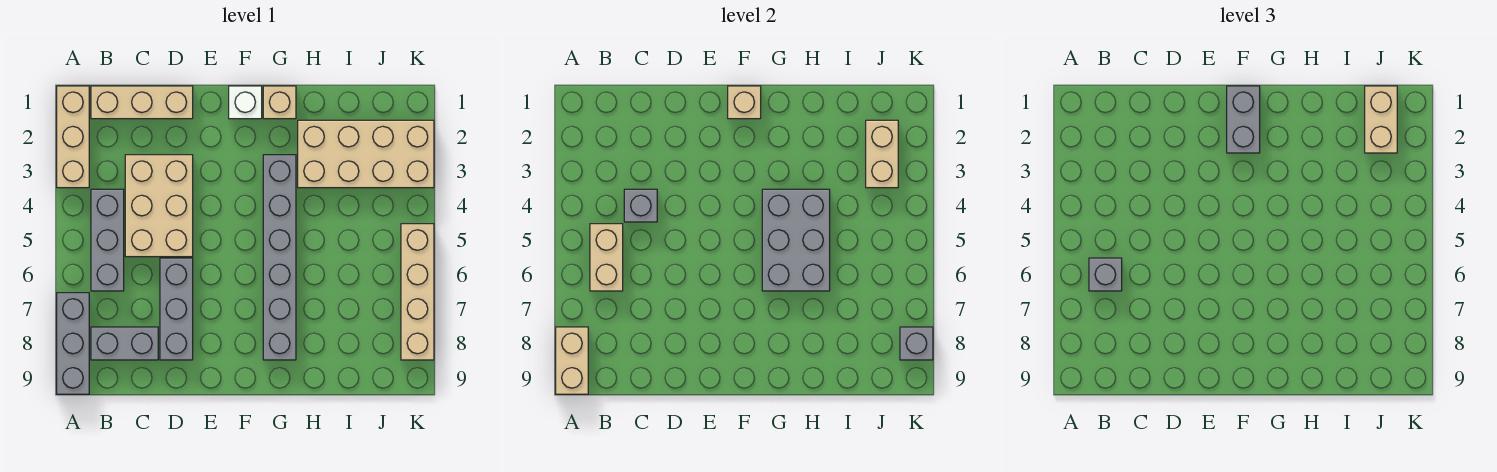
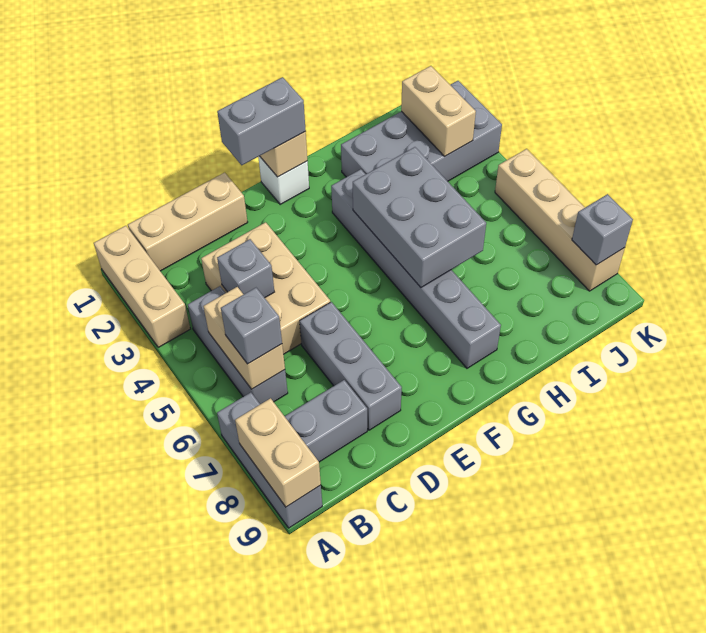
grey brick F1:F2 level 3 -> grey brick E1:F1 level 3
tan brick G1 level 1 -> none
tan brick H2:K3 level 1 -> grey brick H2:K3 level 1
tan brick J1:J2 level 3 -> none

